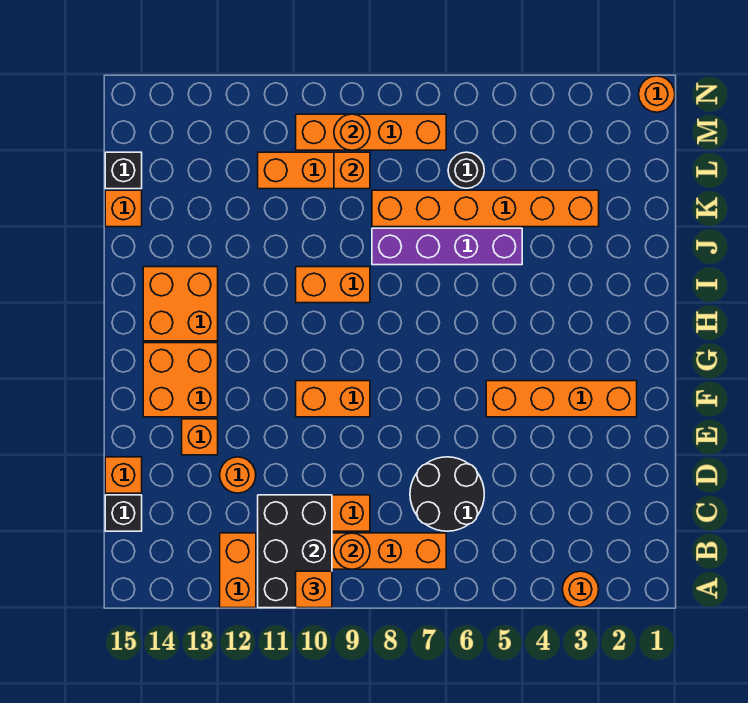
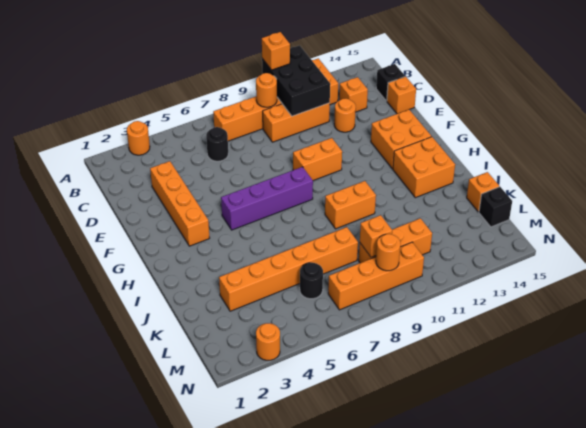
black round brick C6:D7 level 1 -> black round brick C6 level 1
orange brick E13 level 1 -> orange brick C13 level 1
orange brick F2:F5 level 1 -> orange brick D3:G3 level 1
purple brick J5:J8 level 1 -> purple brick G5:G8 level 1
orange round brick N1 level 1 -> orange round brick N3 level 1

